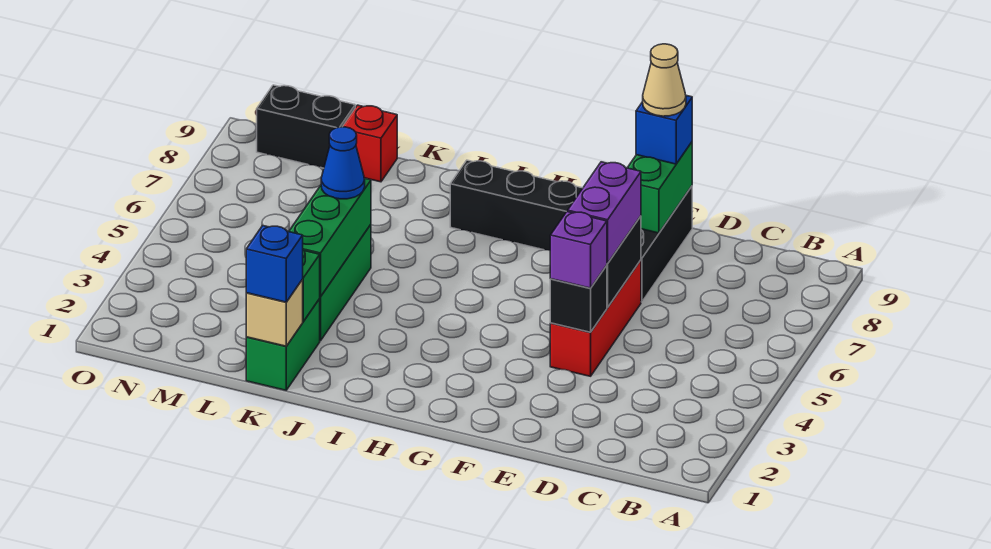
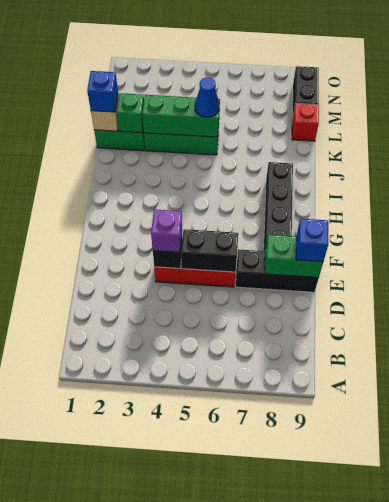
purple brick E5:E6 level 3 -> none
tan cone E9 level 4 -> none

